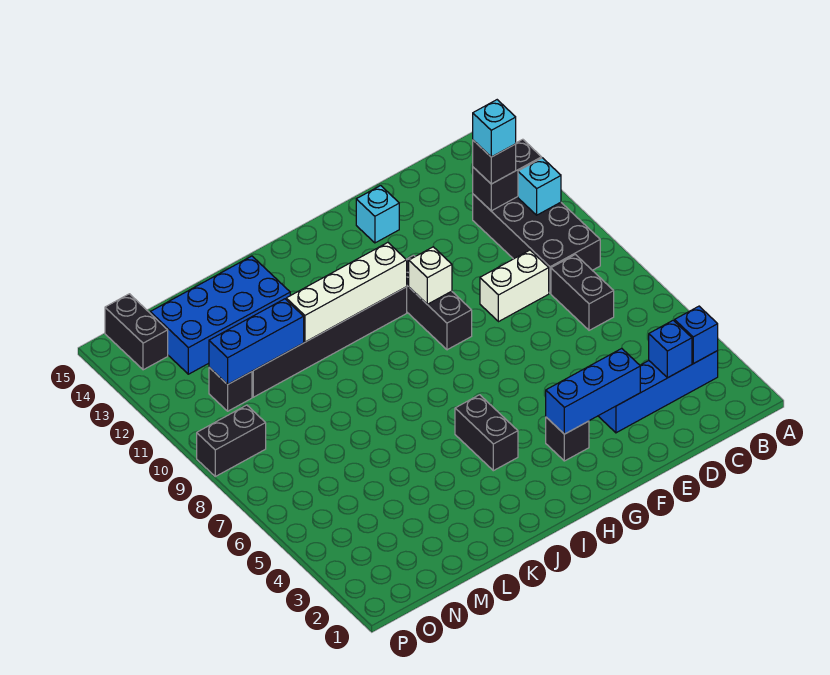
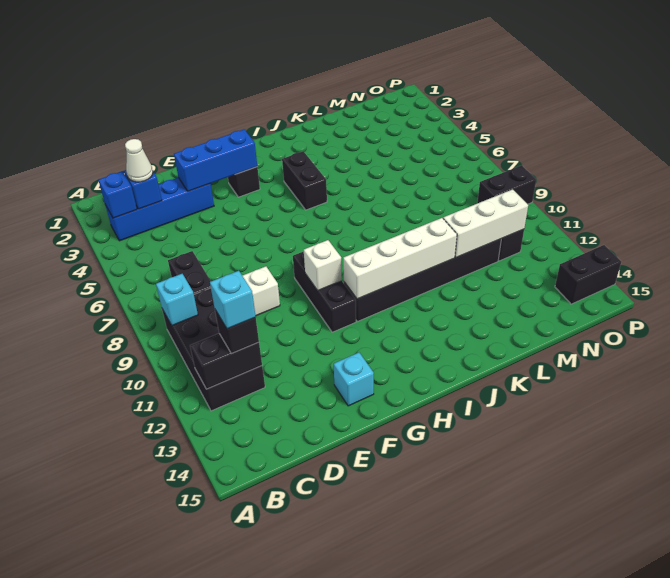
cyan brick B11 level 2 -> cyan brick B9 level 2
none -> white cone C3 level 3
blue brick K13:N14 level 1 -> none
blue brick L11:N11 level 2 -> white brick L11:N11 level 2
black brick O14:O15 level 1 -> black brick O14:P14 level 1

